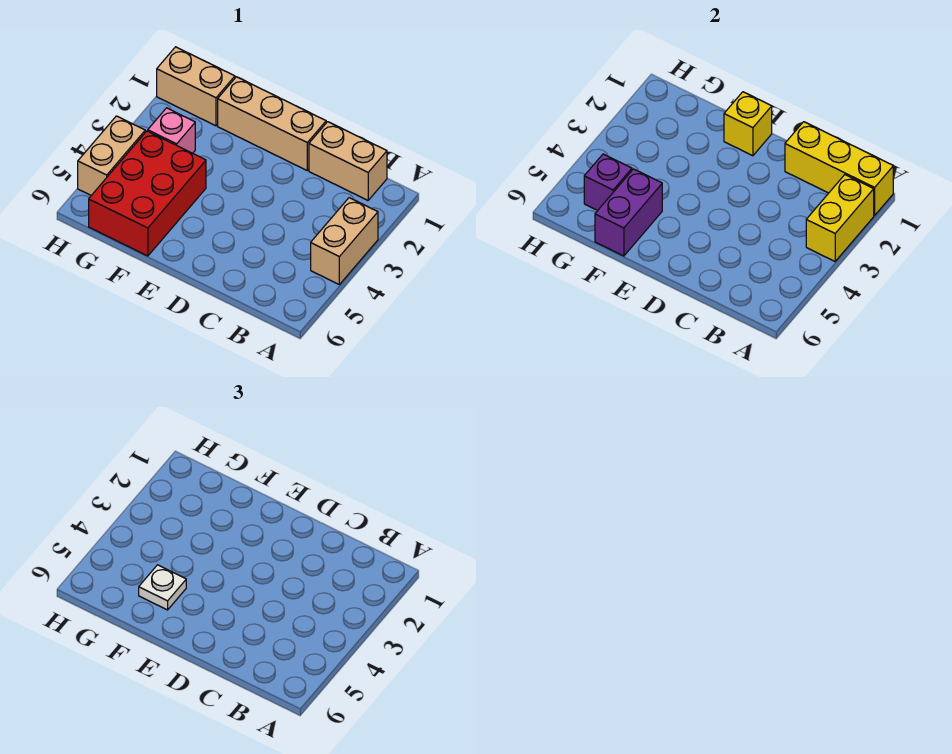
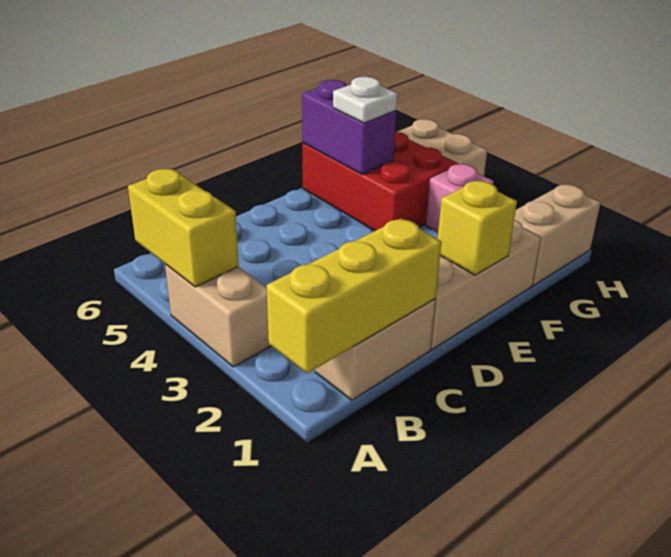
yellow brick A2:A3 level 2 -> yellow brick A4:A5 level 2
purple brick G5 level 2 -> none

